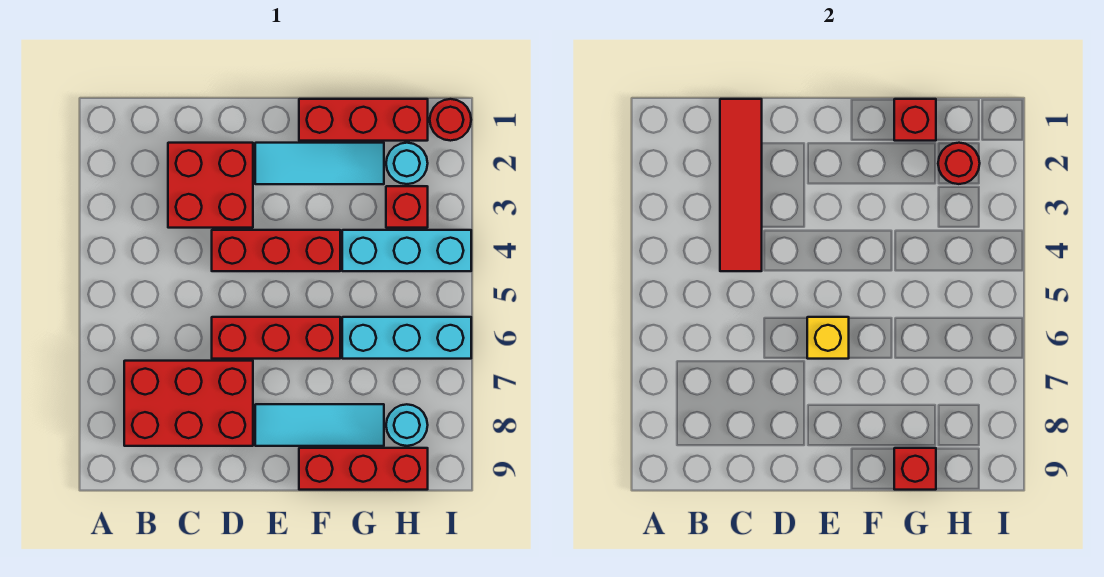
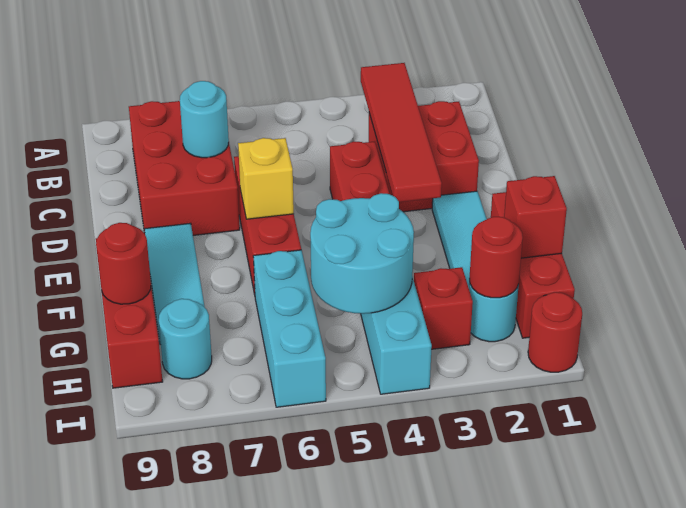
red tile C1:C4 level 2 -> red tile B3:E3 level 2
none -> cyan round brick C7 level 2
none -> cyan round brick G4:H5 level 2
red brick G9 level 2 -> red round brick G9 level 2

